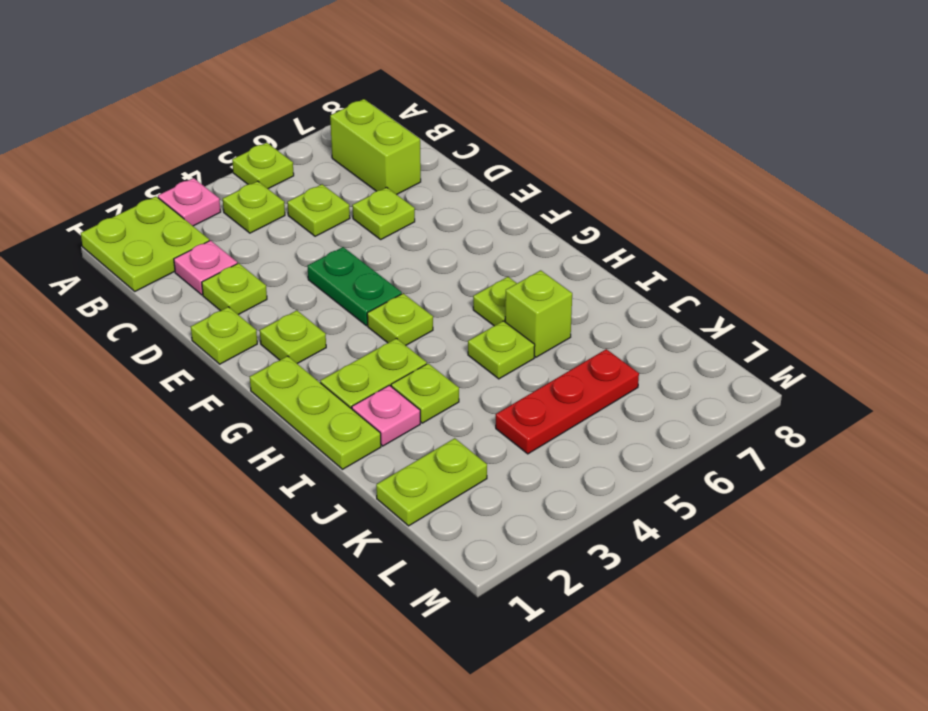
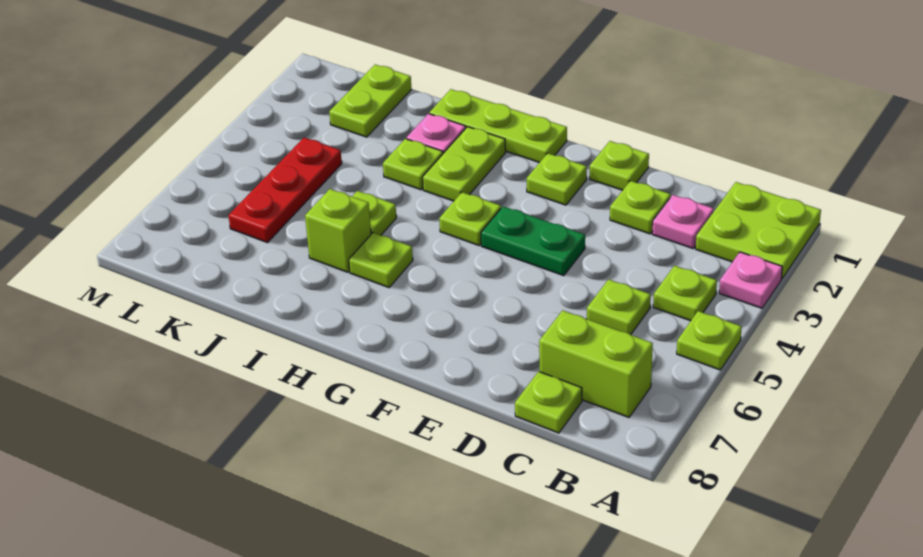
lime plate D6 level 1 -> lime plate C8 level 1

